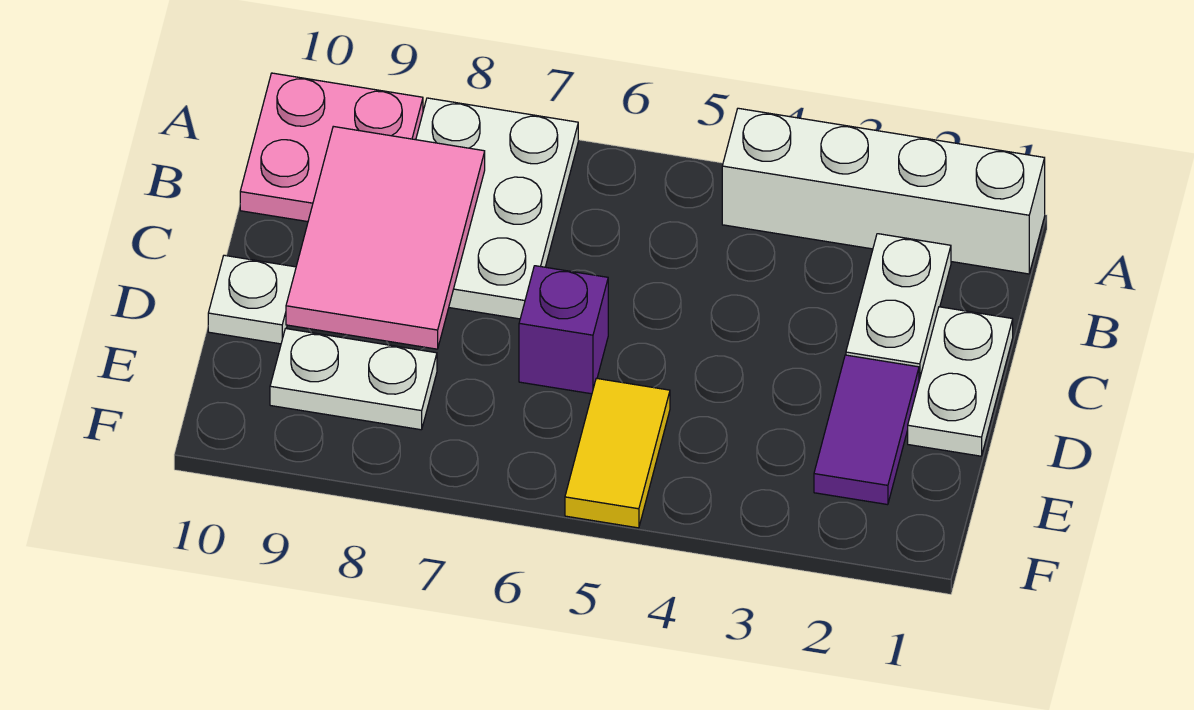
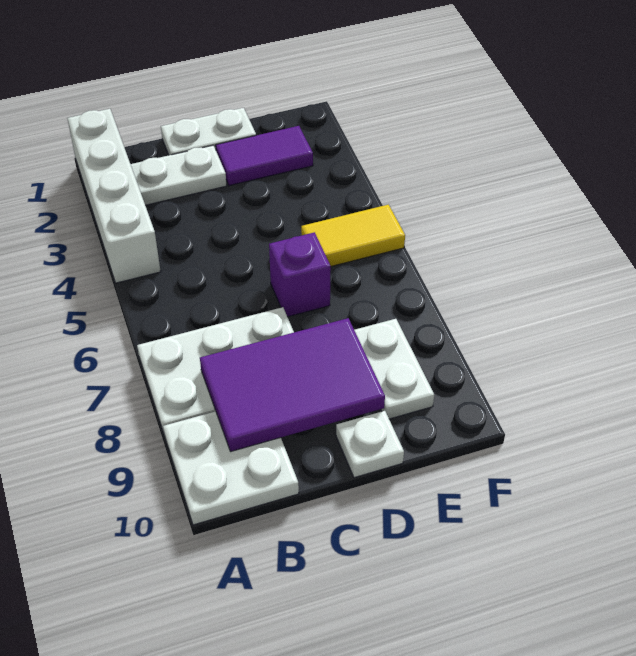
pink plate A9:B10 level 1 -> white plate A9:B10 level 1
pink tile B8:D9 level 2 -> purple tile B8:D9 level 2

